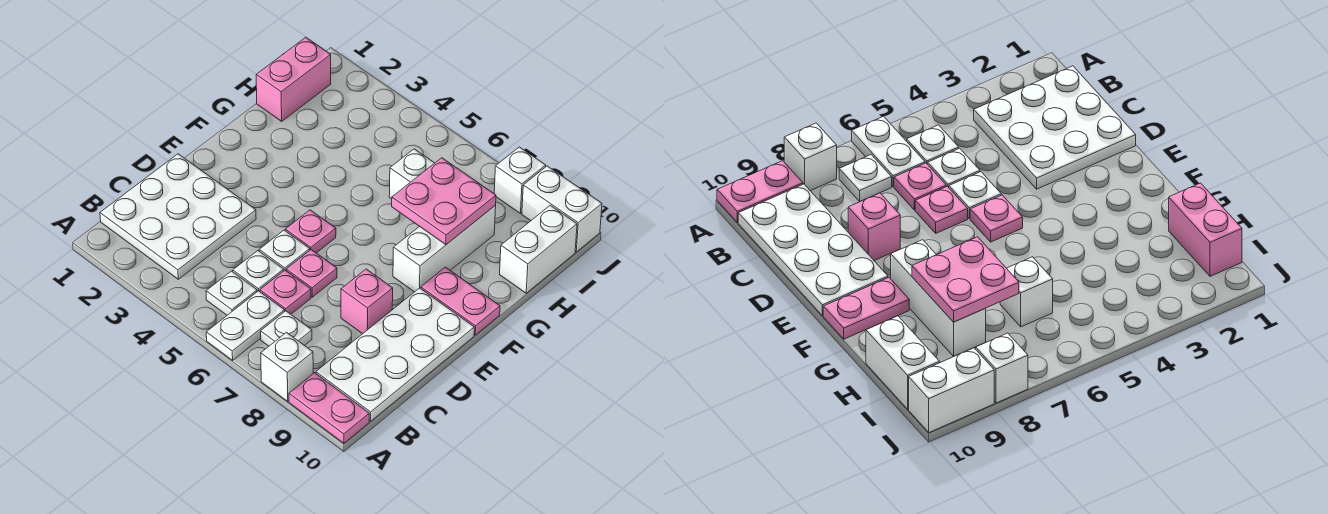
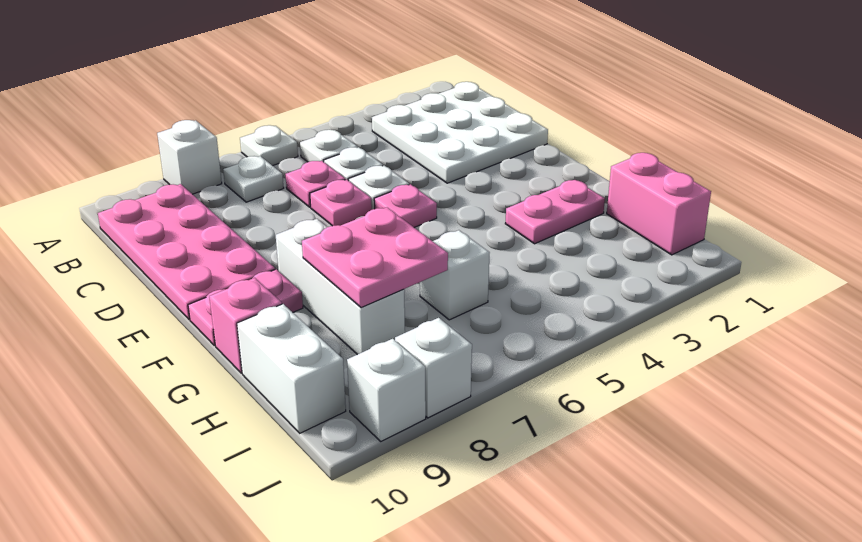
white plate A6:B6 level 1 -> white plate A6 level 1
pink plate A9:A10 level 1 -> pink plate G2:G3 level 1
white plate B9:E10 level 1 -> pink plate B9:E10 level 1
pink brick D8 level 1 -> pink brick G10 level 1
white brick J9:J10 level 1 -> white brick J9 level 1

